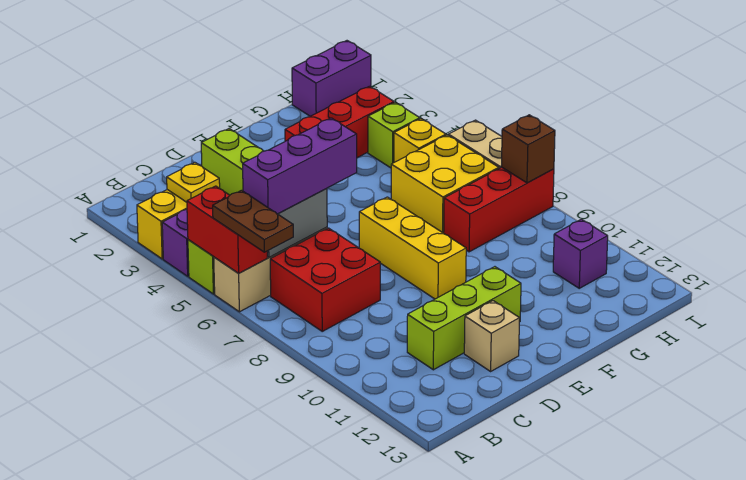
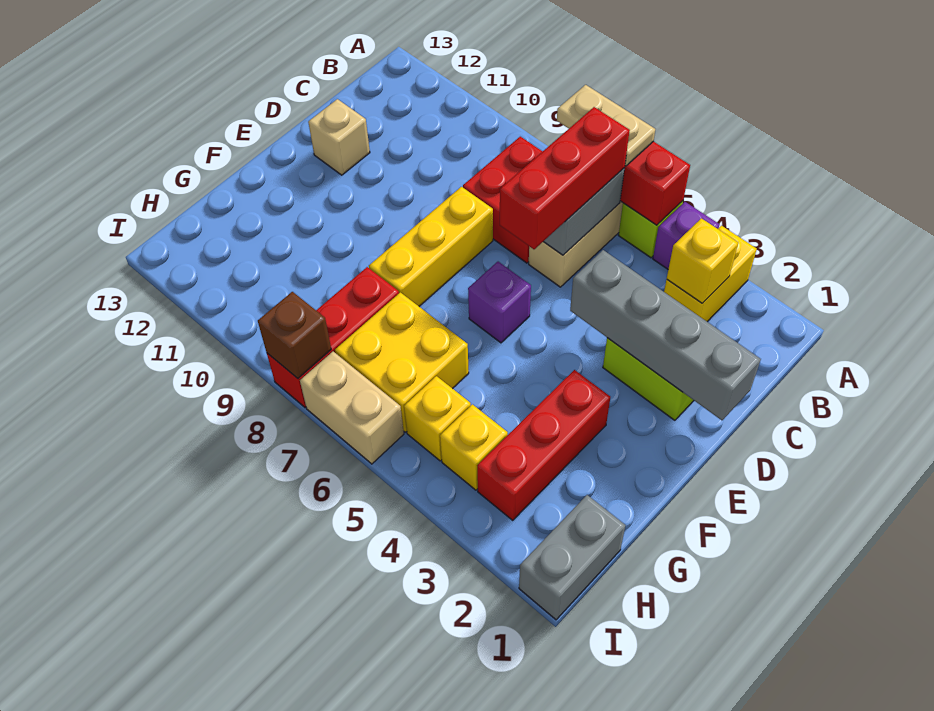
brown plate A6:A7 level 3 -> tan plate A6:A7 level 3
yellow plate B3 level 2 -> yellow brick B3 level 2
purple brick B6:D6 level 3 -> red brick B6:D6 level 3
lime brick C11:E11 level 1 -> none
none -> grey brick D1:D4 level 2
yellow brick E7:E9 level 1 -> yellow brick D8:F8 level 1
purple brick H1:I1 level 1 -> grey brick H1:I1 level 1
lime brick H4 level 1 -> yellow brick H4 level 1
purple brick H11 level 1 -> purple brick E6 level 1

